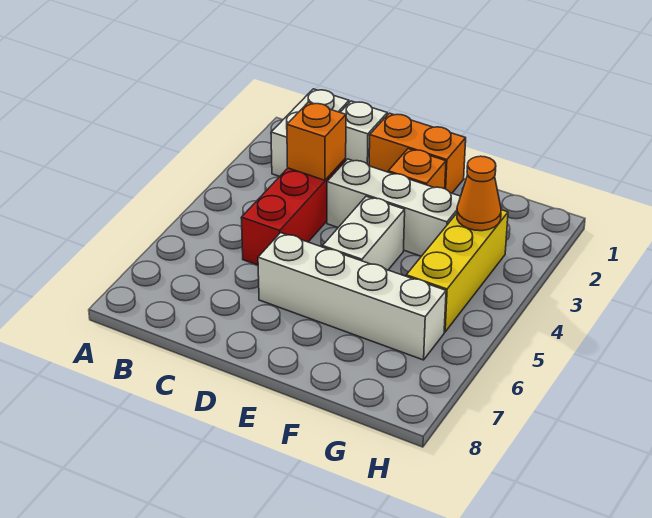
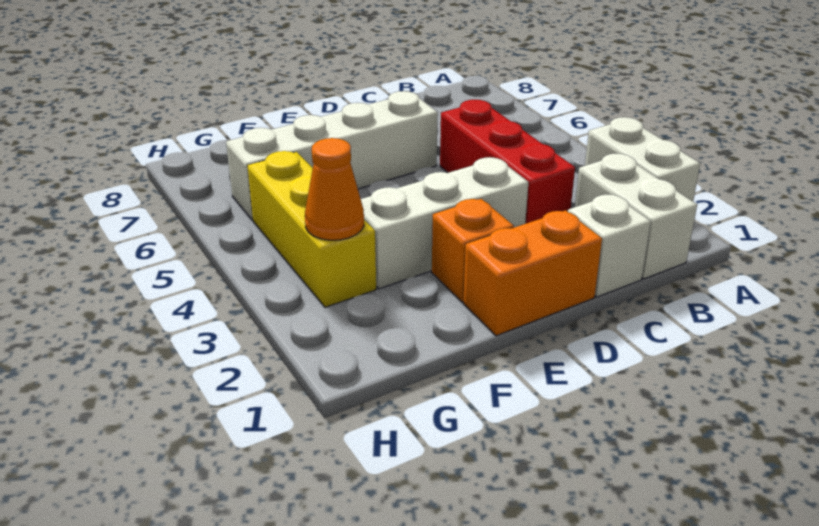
orange brick C3 level 2 -> none
white brick E4:E5 level 1 -> white brick A2:A3 level 1

